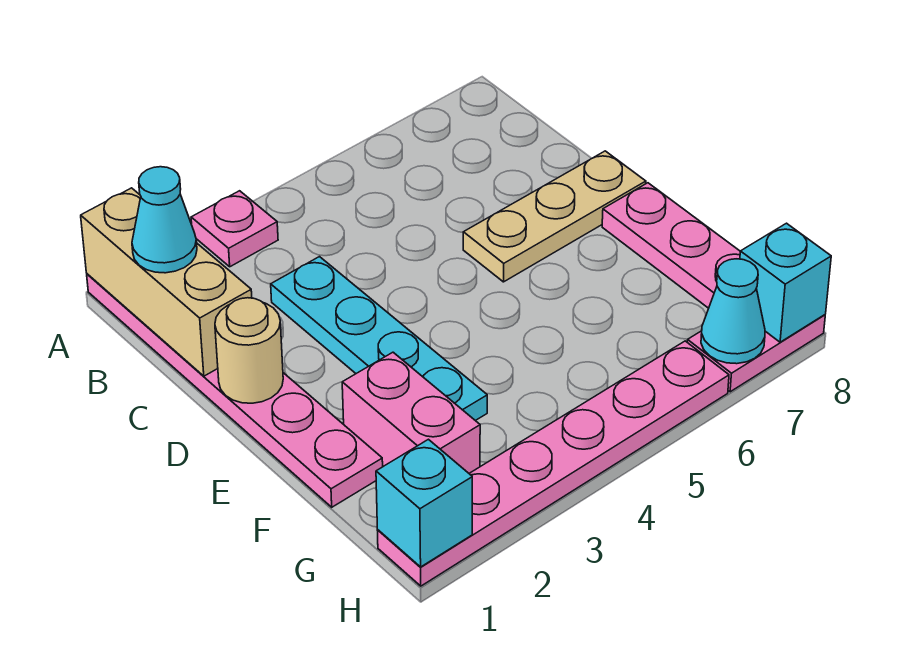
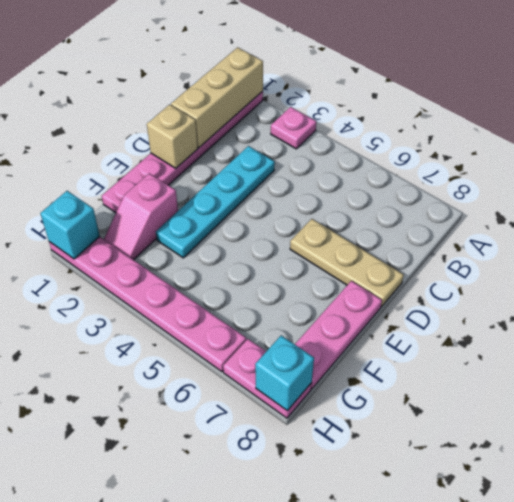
cyan cone B1 level 3 -> none
tan round brick D1 level 2 -> tan brick D1 level 2
pink brick F2:G2 level 1 -> pink slope F2:G2 level 1 top F
cyan cone H7 level 2 -> none

